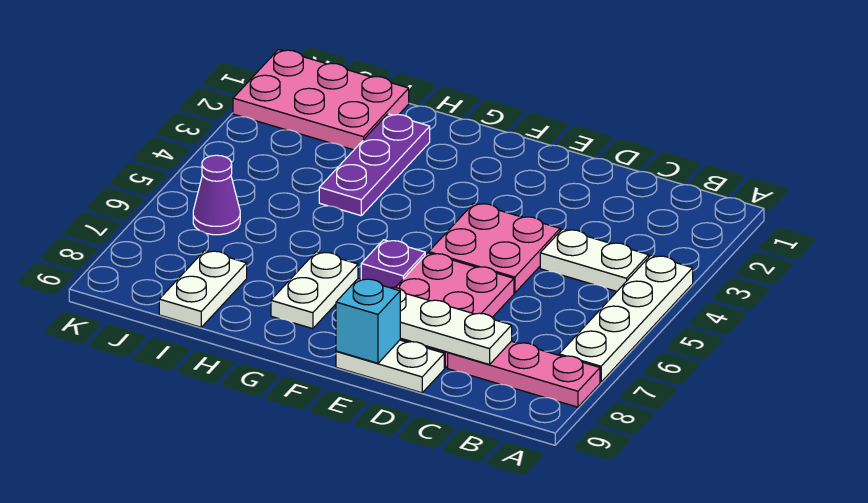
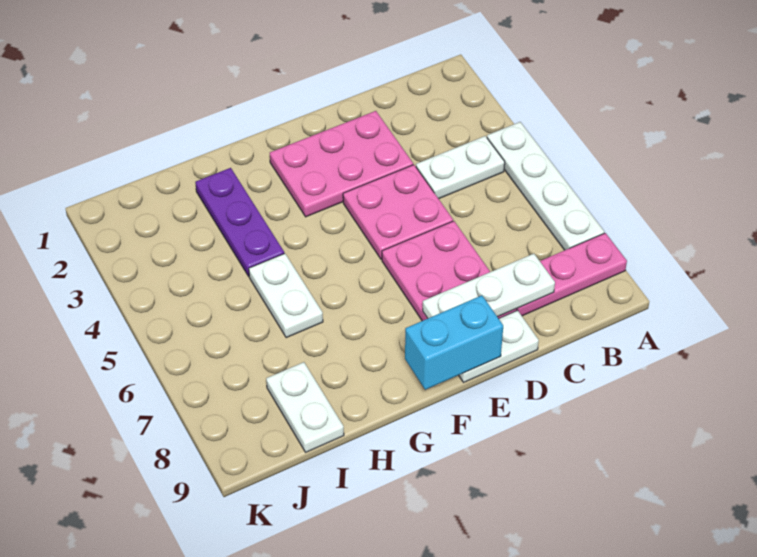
cyan brick E9 level 2 -> cyan brick E9:F9 level 2
purple plate F6 level 1 -> none
white plate G7:G8 level 1 -> white plate H5:H6 level 1
pink plate I1:K2 level 1 -> pink plate D2:F3 level 1
purple cone J6 level 1 -> none

